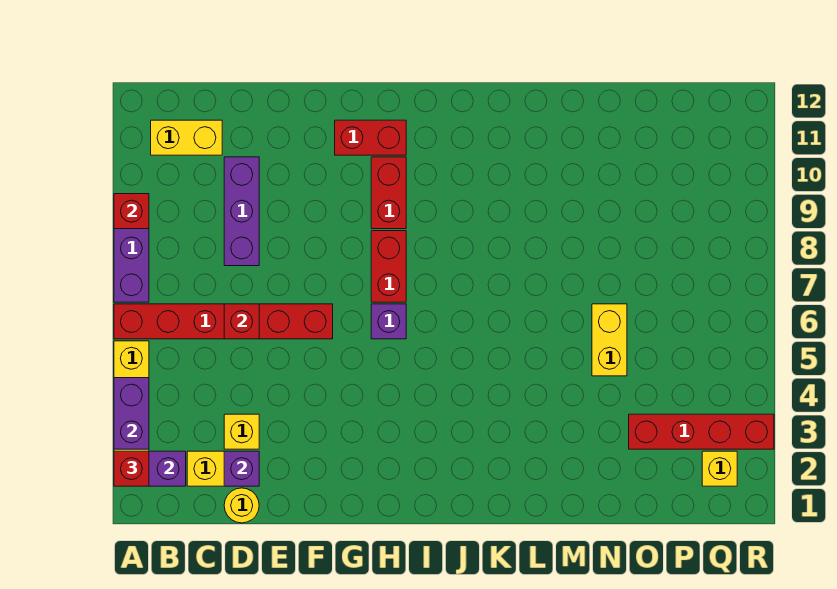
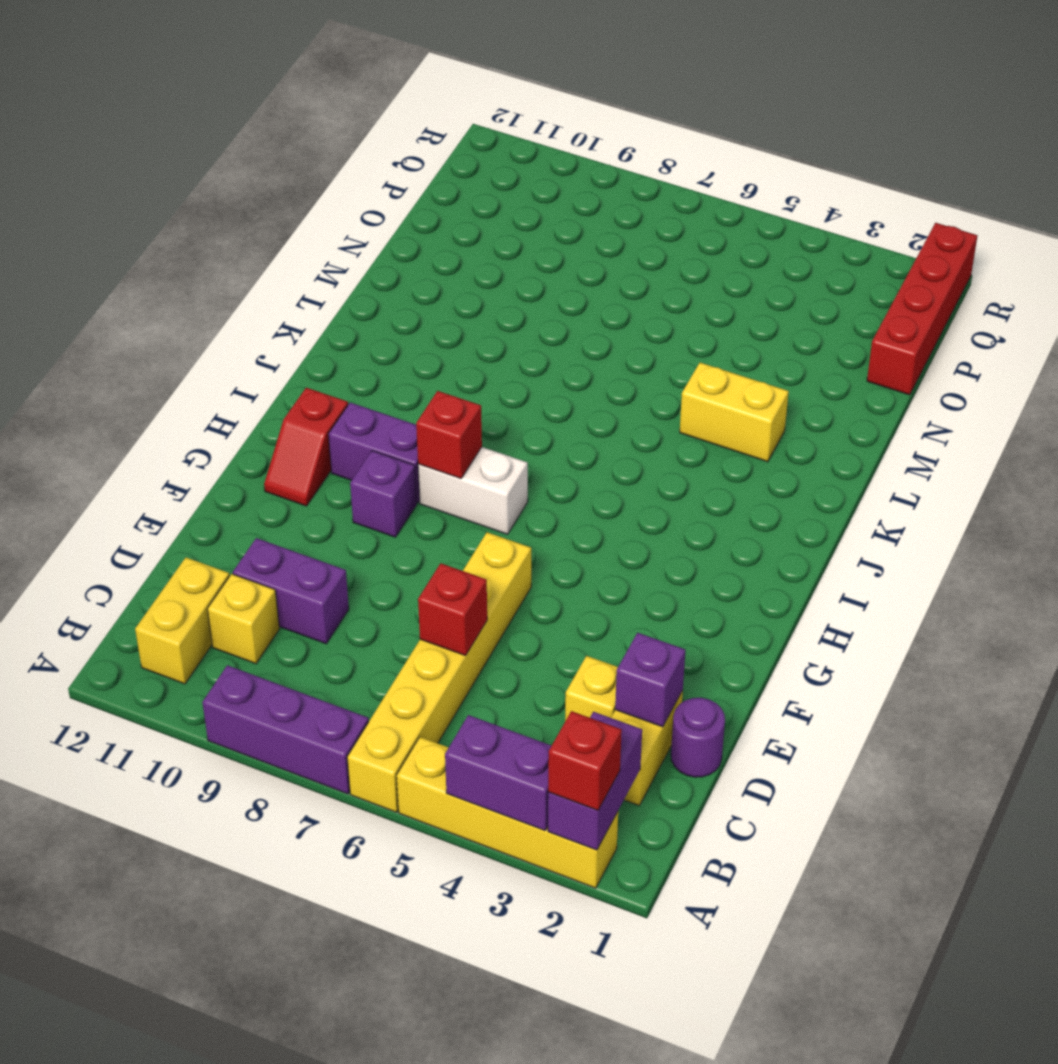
red brick A6:F6 level 1 -> yellow brick A6:F6 level 1
red brick A9 level 2 -> red brick H8 level 2
yellow round brick D1 level 1 -> purple round brick D1 level 1
purple brick D8:D10 level 1 -> purple brick D9:D10 level 1
red brick G11:H11 level 1 -> red slope G11:H11 level 1 top H
purple brick H6 level 1 -> purple brick G9 level 1
red brick H7:H8 level 1 -> white brick H7:H8 level 1
red brick H9:H10 level 1 -> purple brick H9:H10 level 1
yellow brick N5:N6 level 1 -> yellow brick L3:L4 level 1
red brick O3:R3 level 1 -> red brick O1:R1 level 1
yellow brick Q2 level 1 -> yellow brick C10 level 1

